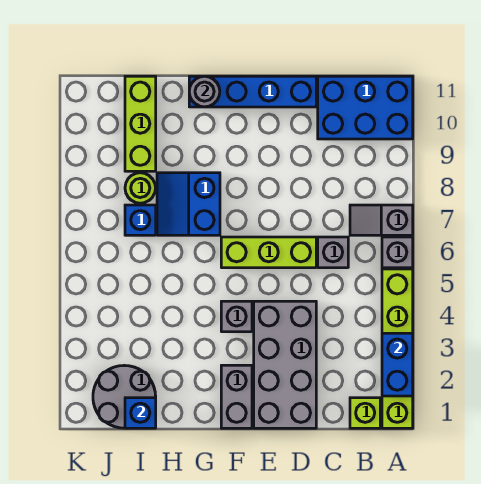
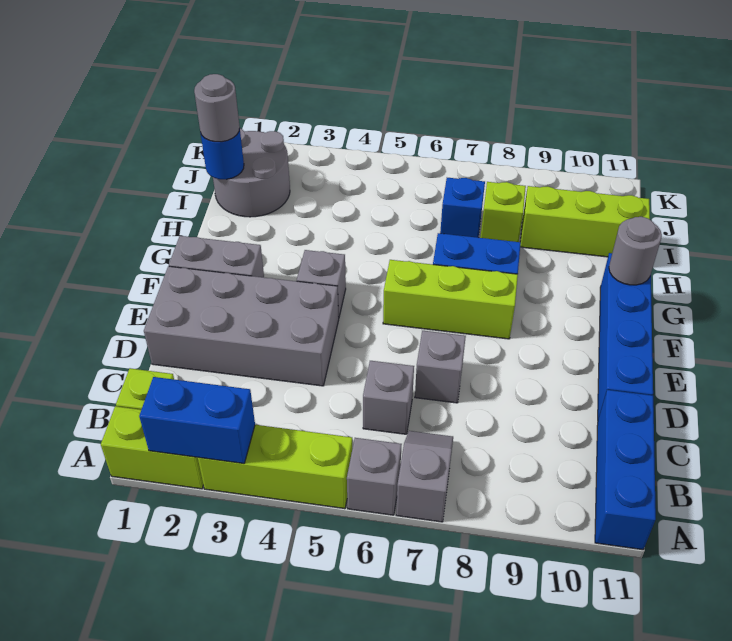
blue brick A10:C11 level 1 -> blue brick A11:C11 level 1
lime brick D6:F6 level 1 -> lime brick F6:F8 level 1
none -> grey brick D7 level 1
blue brick I1 level 2 -> blue round brick I1 level 2
none -> grey round brick I1 level 3
lime round brick I8 level 1 -> lime brick I8 level 1

